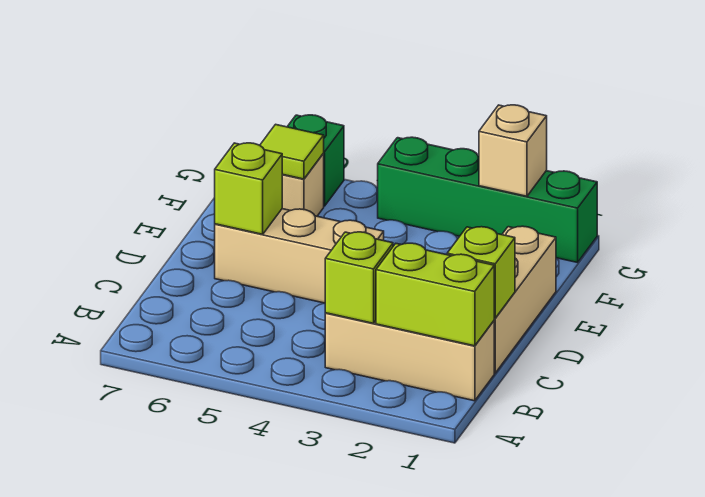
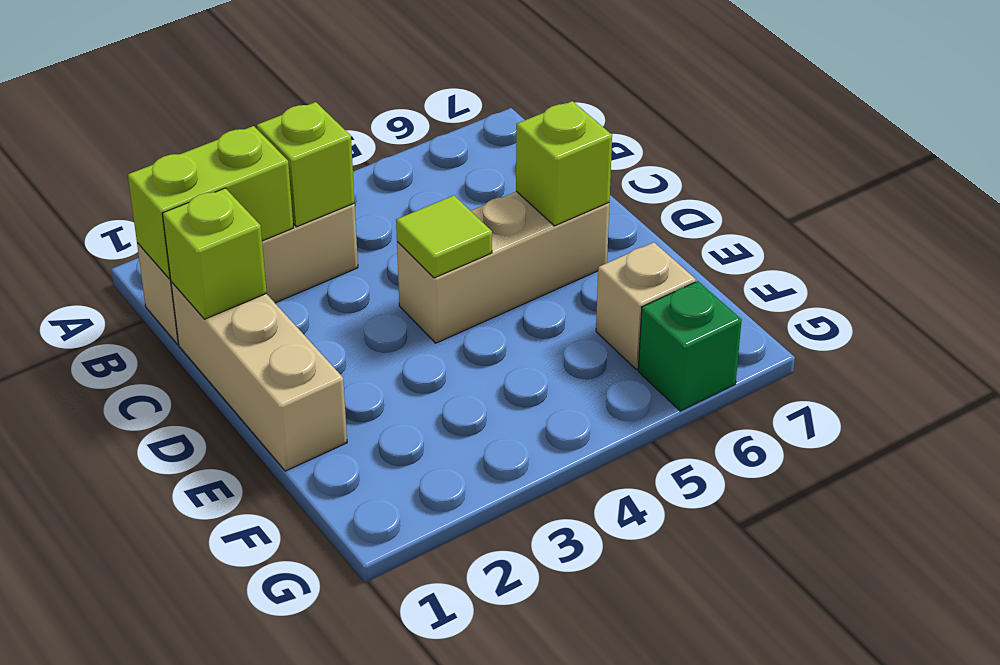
lime tile F6 level 2 -> lime tile D4 level 2
green brick G1:G4 level 1 -> none
tan brick G2 level 2 -> none

